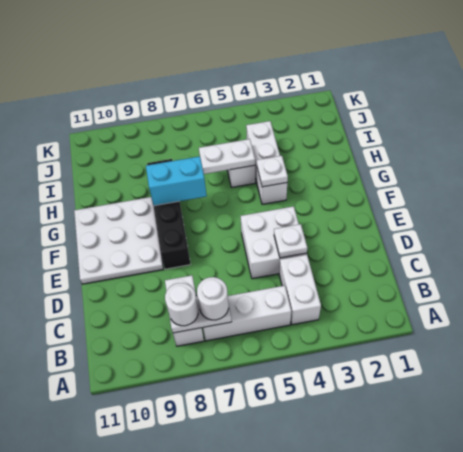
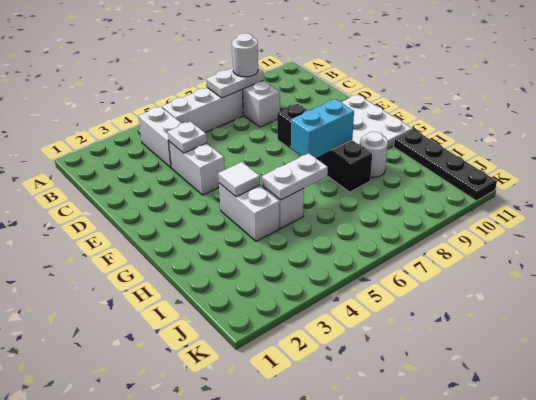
white round brick B7 level 3 -> white round brick H9 level 1
white brick D4:E5 level 1 -> white brick D4:E4 level 1
white brick G4:I4 level 1 -> white brick G4:H4 level 1
white plate G4 level 2 -> white tile G4 level 2
none -> black plate H11:K11 level 1

